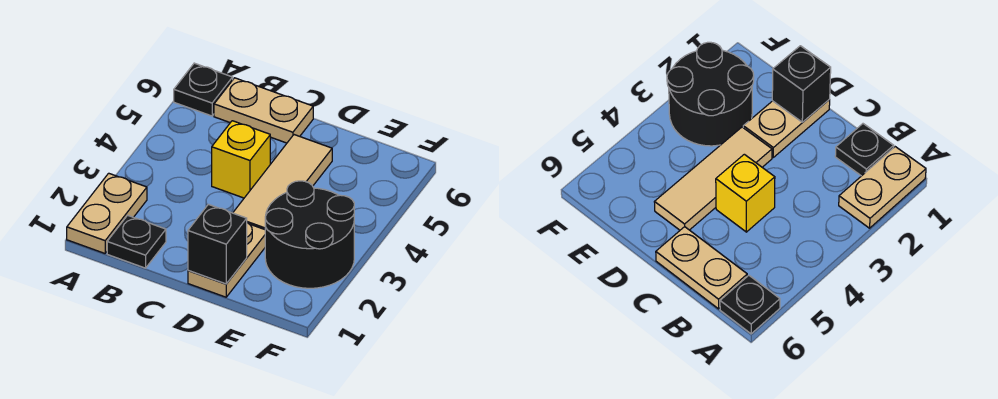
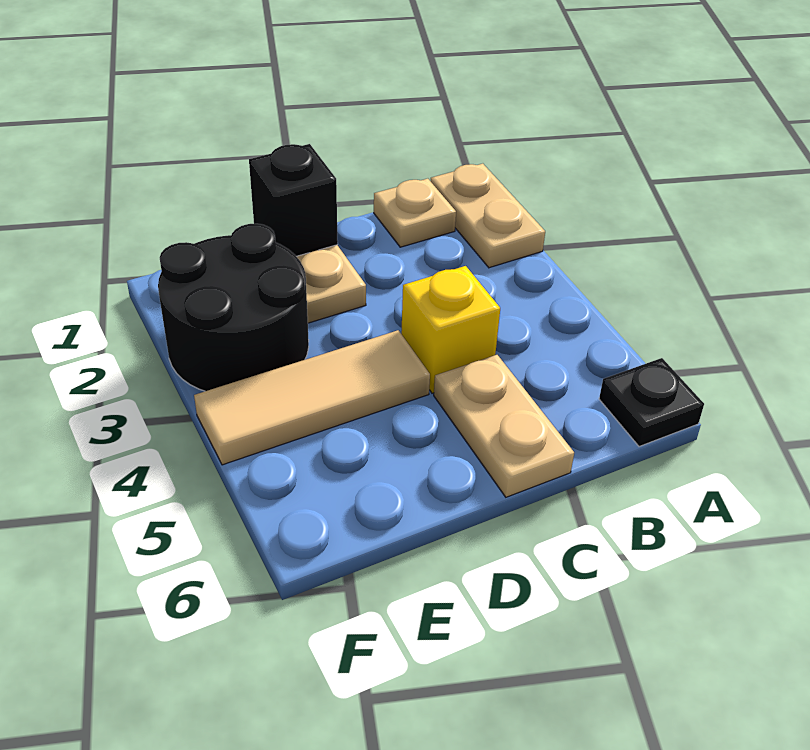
black plate B1 level 1 -> tan plate B1 level 1
tan plate B6:C6 level 1 -> tan plate C5:C6 level 1
tan tile D3:D5 level 1 -> tan tile D4:F4 level 1

